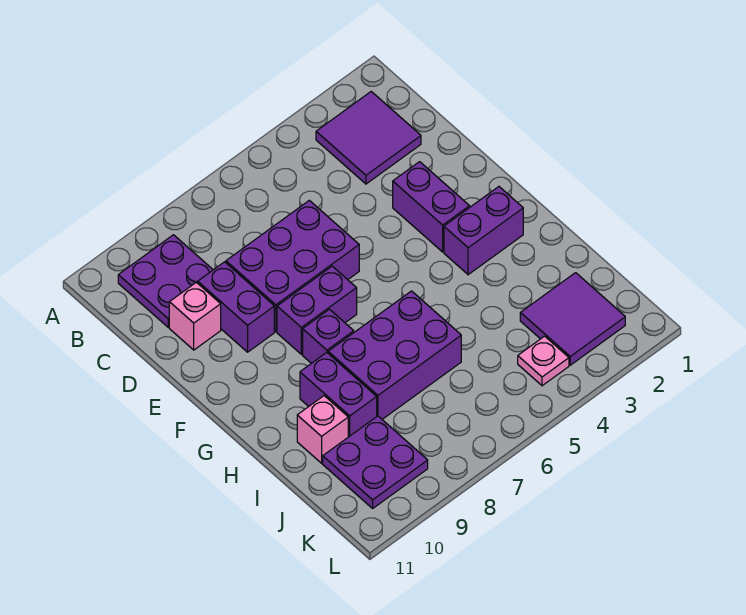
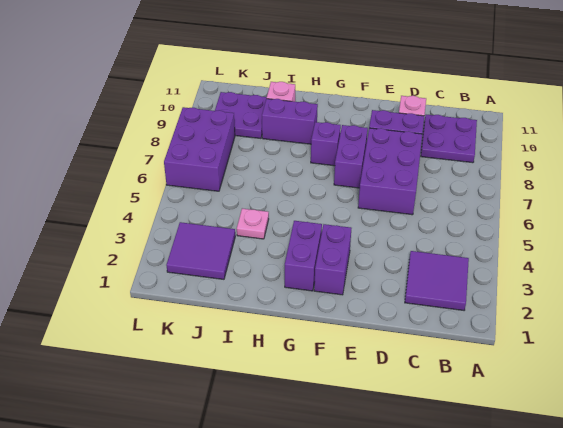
purple brick E3:F3 level 1 -> purple brick F2:F3 level 1
purple brick H6:I8 level 1 -> purple brick K6:L8 level 1
pink plate K4 level 1 -> pink plate I4 level 1

